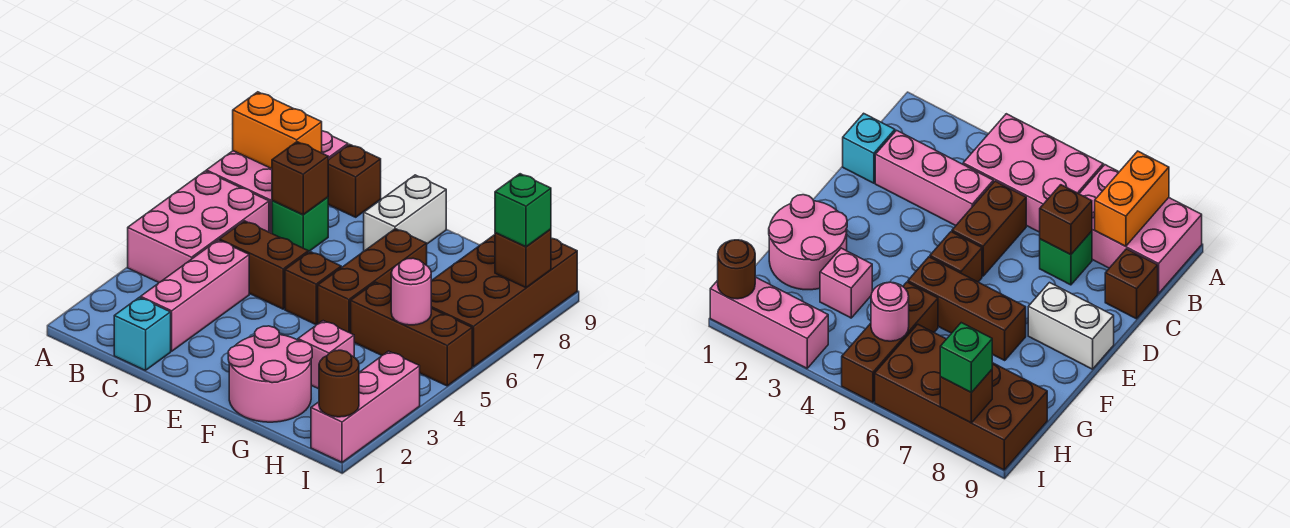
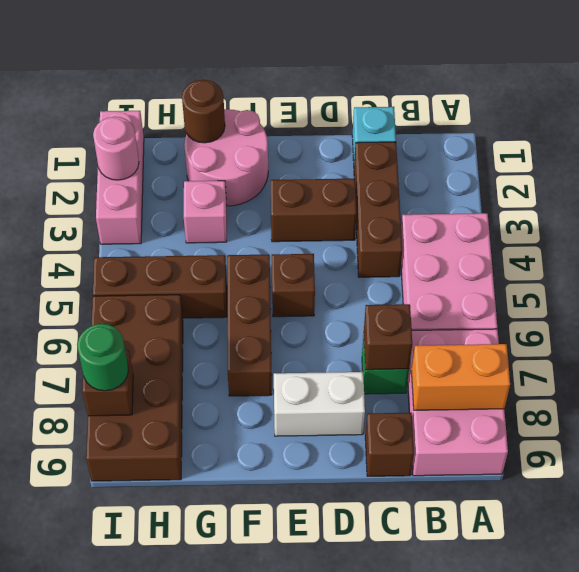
pink brick C2:C4 level 1 -> brown brick C2:C4 level 1
brown brick C5:D5 level 1 -> brown brick D3:E3 level 1
white brick E8:E9 level 1 -> white brick D8:E8 level 1
pink round brick H5 level 2 -> pink round brick I2 level 2
brown round brick I1 level 2 -> brown round brick G1 level 2
green brick I8 level 3 -> green round brick I8 level 3

